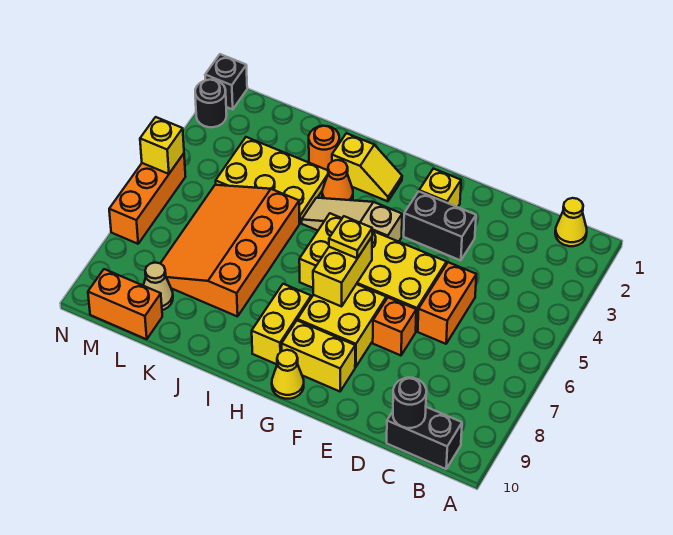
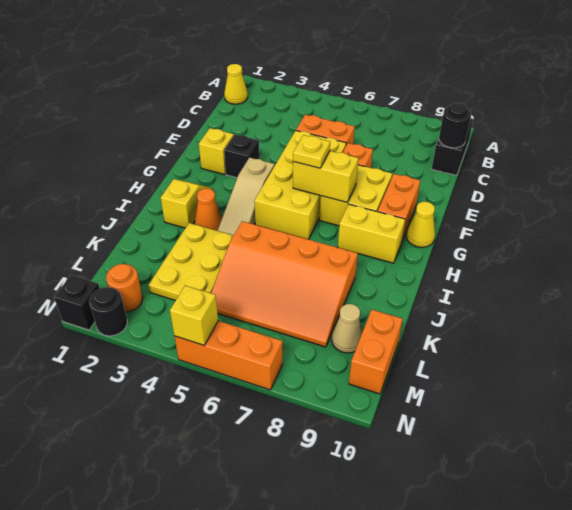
black brick E3:F3 level 1 -> black brick F3 level 1
yellow brick F9:G9 level 1 -> orange brick F9:G9 level 1
orange round brick J2 level 1 -> orange round brick M2 level 1

